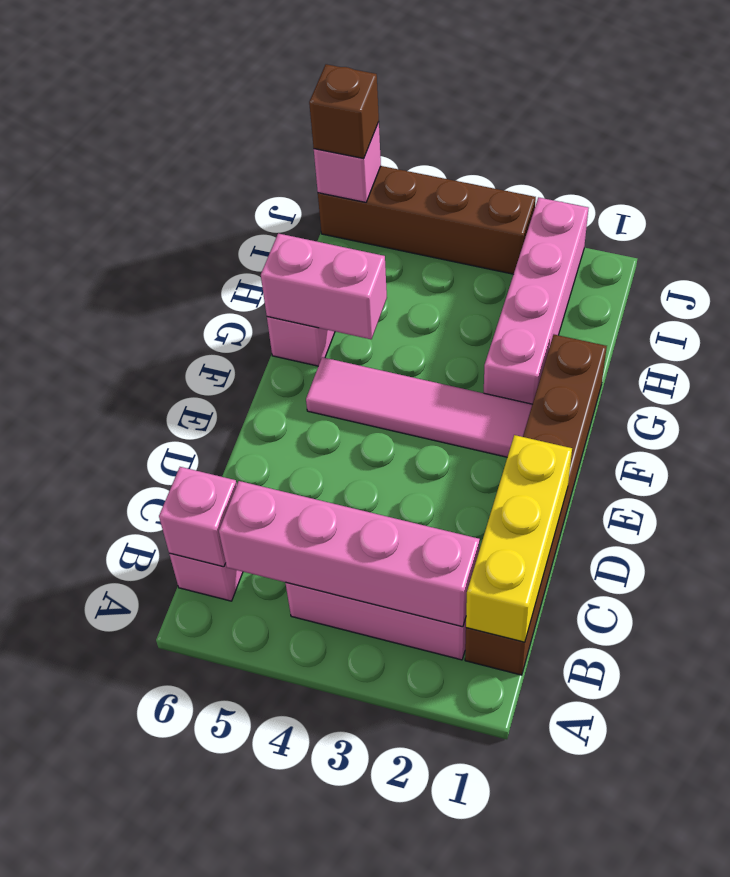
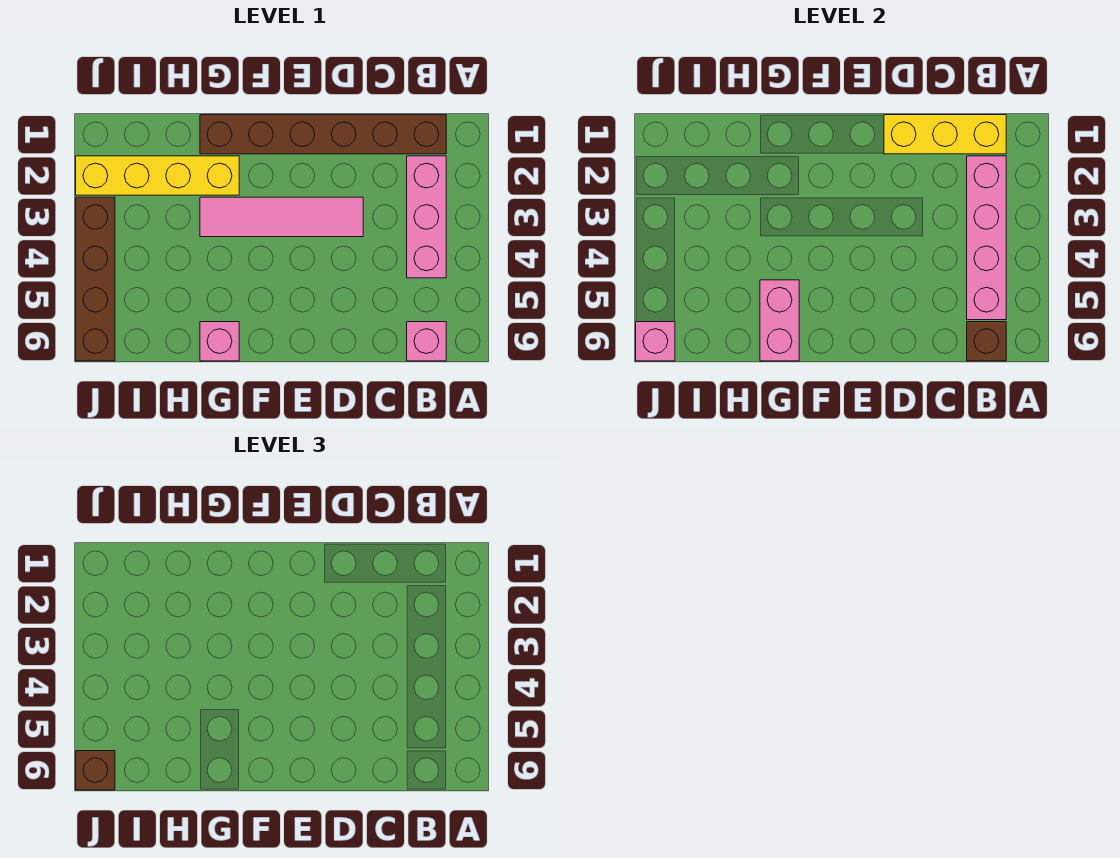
pink brick B6 level 2 -> brown brick B6 level 2
pink tile F2:F5 level 1 -> pink tile D3:G3 level 1
pink brick G2:J2 level 1 -> yellow brick G2:J2 level 1

